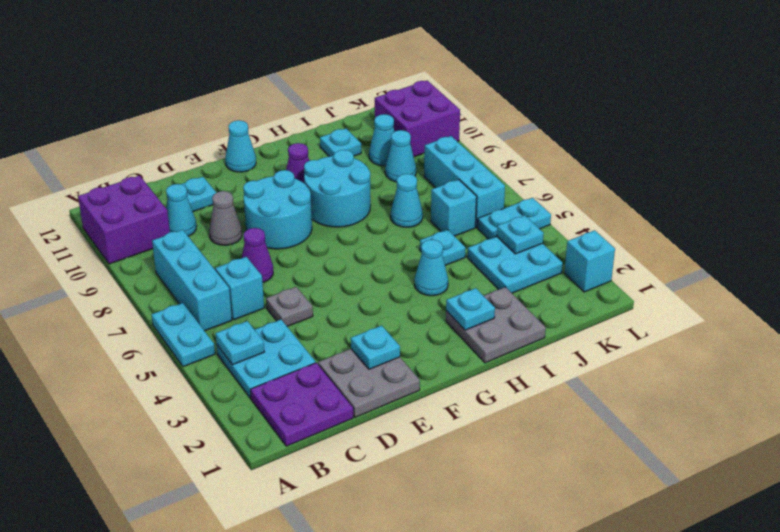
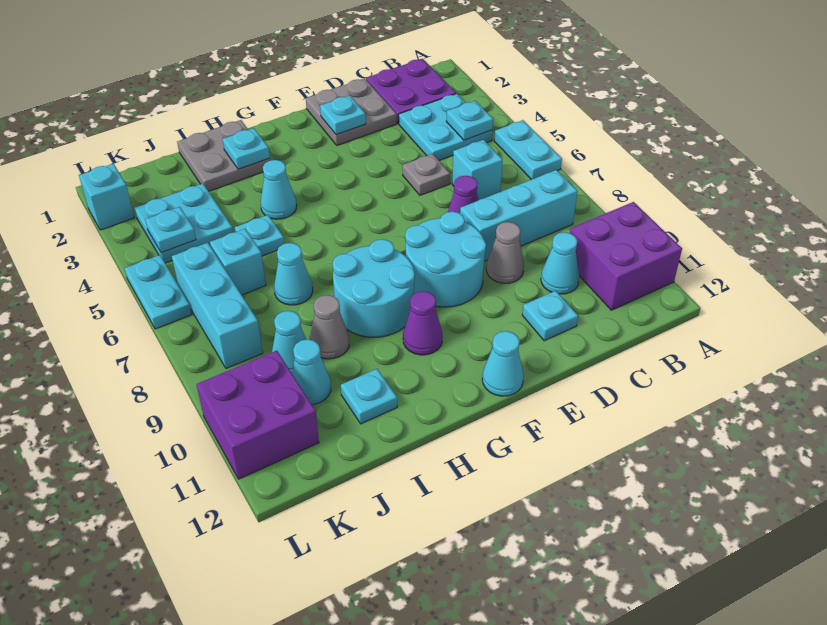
cyan brick B6:B8 level 1 -> cyan brick B8:D8 level 1
none -> grey cone I9 level 1
cyan plate K5:L5 level 1 -> cyan plate L5:L6 level 1

